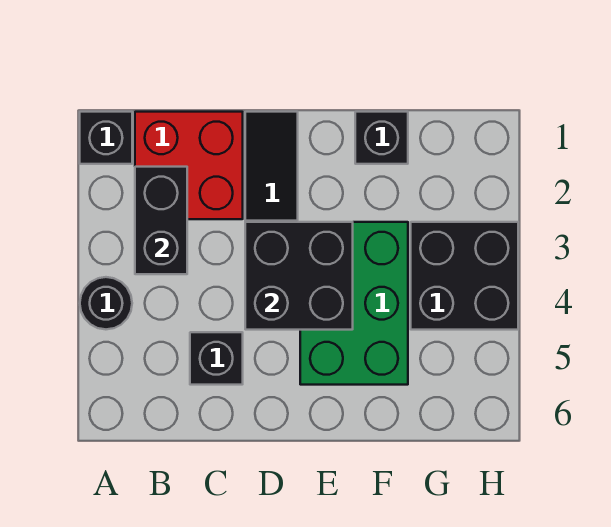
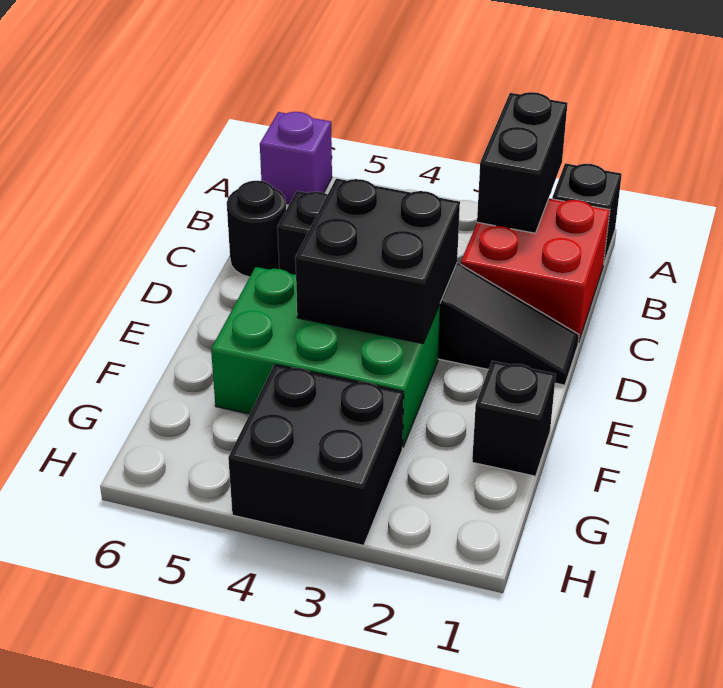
black round brick A4 level 1 -> black round brick C6 level 1
none -> purple brick A6 level 1
black brick B2:B3 level 2 -> black brick A2:B2 level 2

